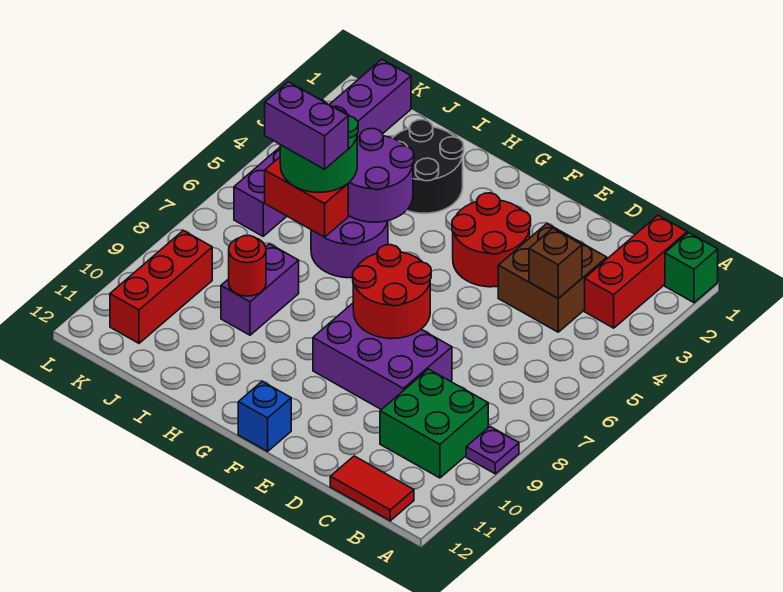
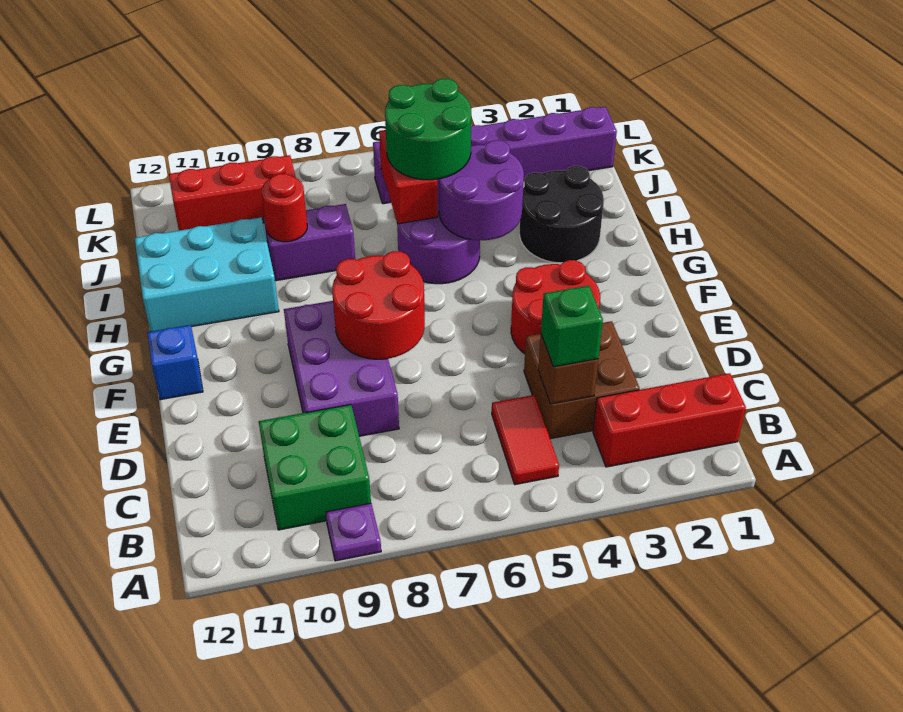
green brick A1 level 1 -> green brick C4 level 3
red tile B12:C12 level 1 -> red tile B5:C5 level 1
none -> cyan brick H10:I12 level 1
purple brick I6:J6 level 4 -> none

